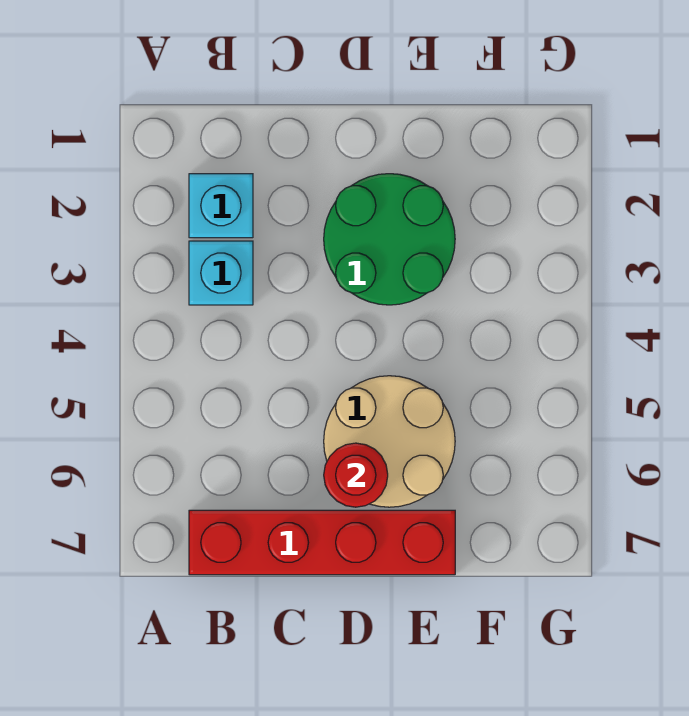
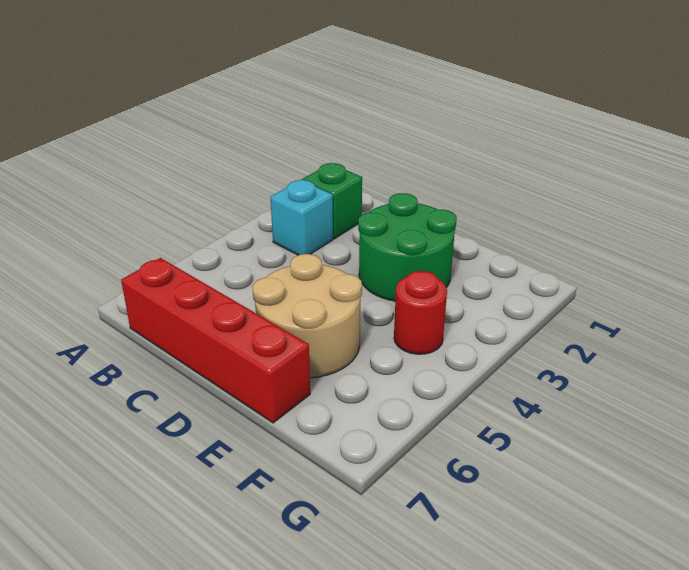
cyan brick B2 level 1 -> green brick B2 level 1
red round brick D6 level 2 -> red round brick F4 level 1

